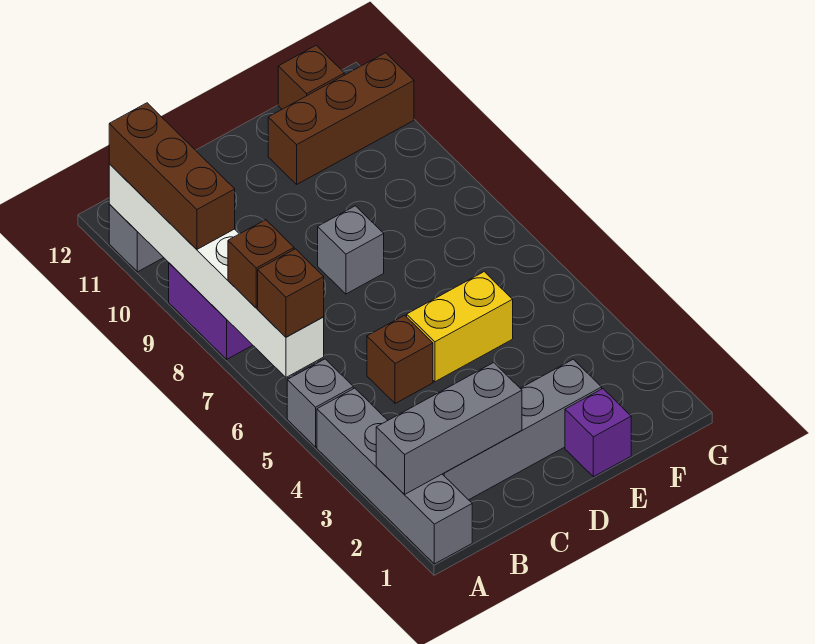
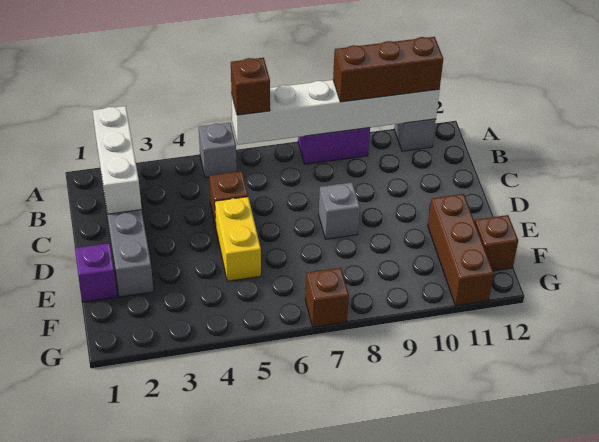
grey brick A1:A4 level 1 -> none
grey brick A2:C2 level 2 -> white brick A2:C2 level 2
brown brick A7 level 3 -> brown brick G7 level 1

